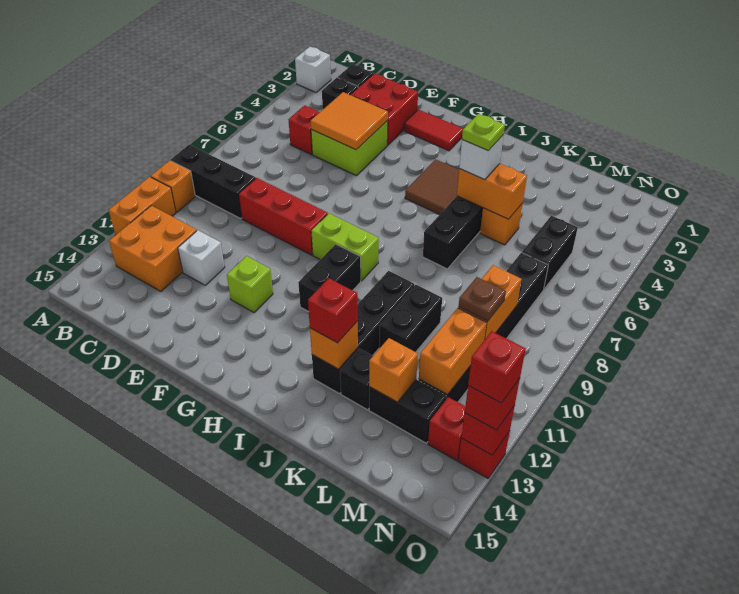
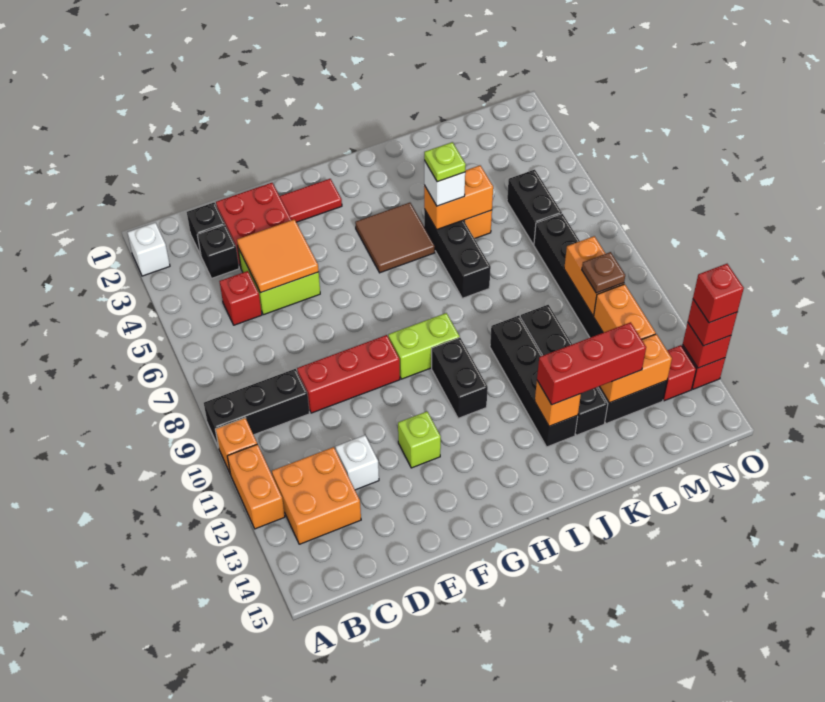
red brick J13 level 3 -> red brick J13:L13 level 3
orange brick L13 level 2 -> orange brick L13:M13 level 2

